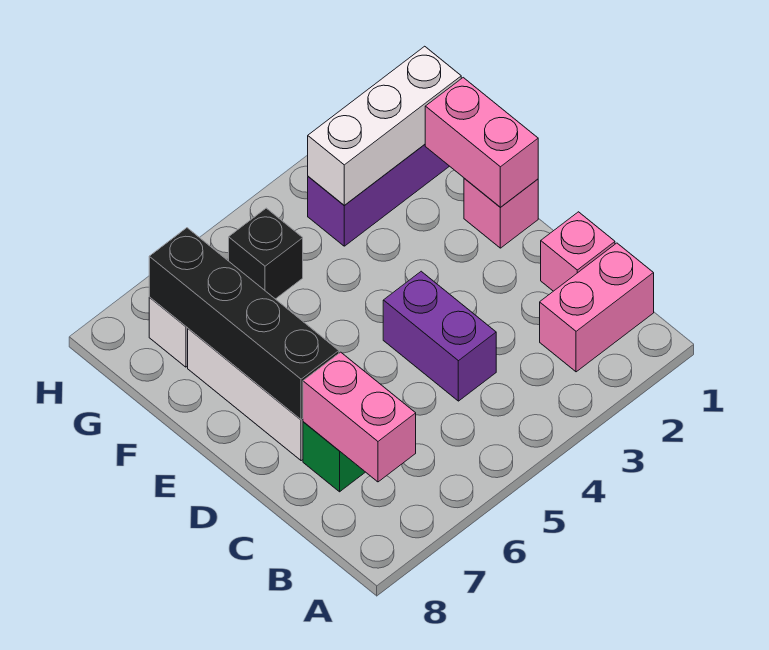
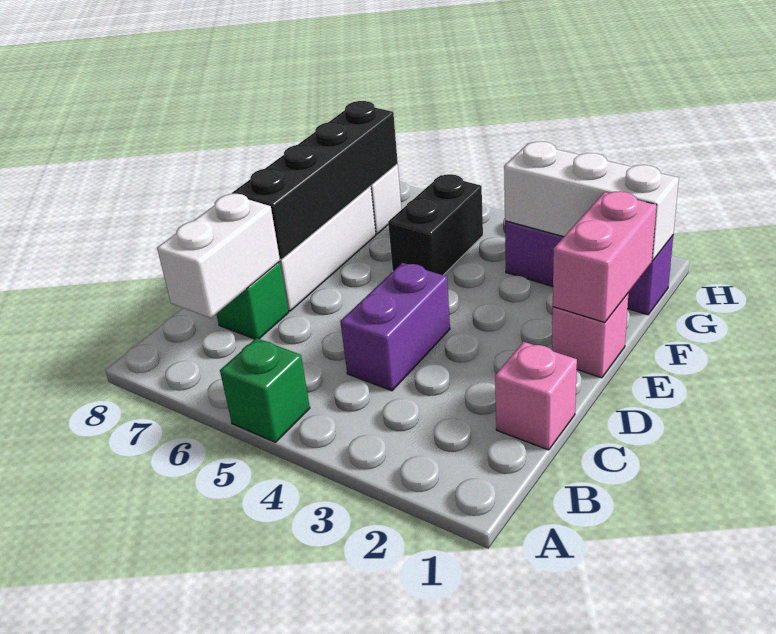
none -> green brick A5 level 1
pink brick B1:B2 level 1 -> none
pink brick B7:C7 level 2 -> white brick B7:C7 level 2
black brick G5 level 1 -> black brick F5:G5 level 1

